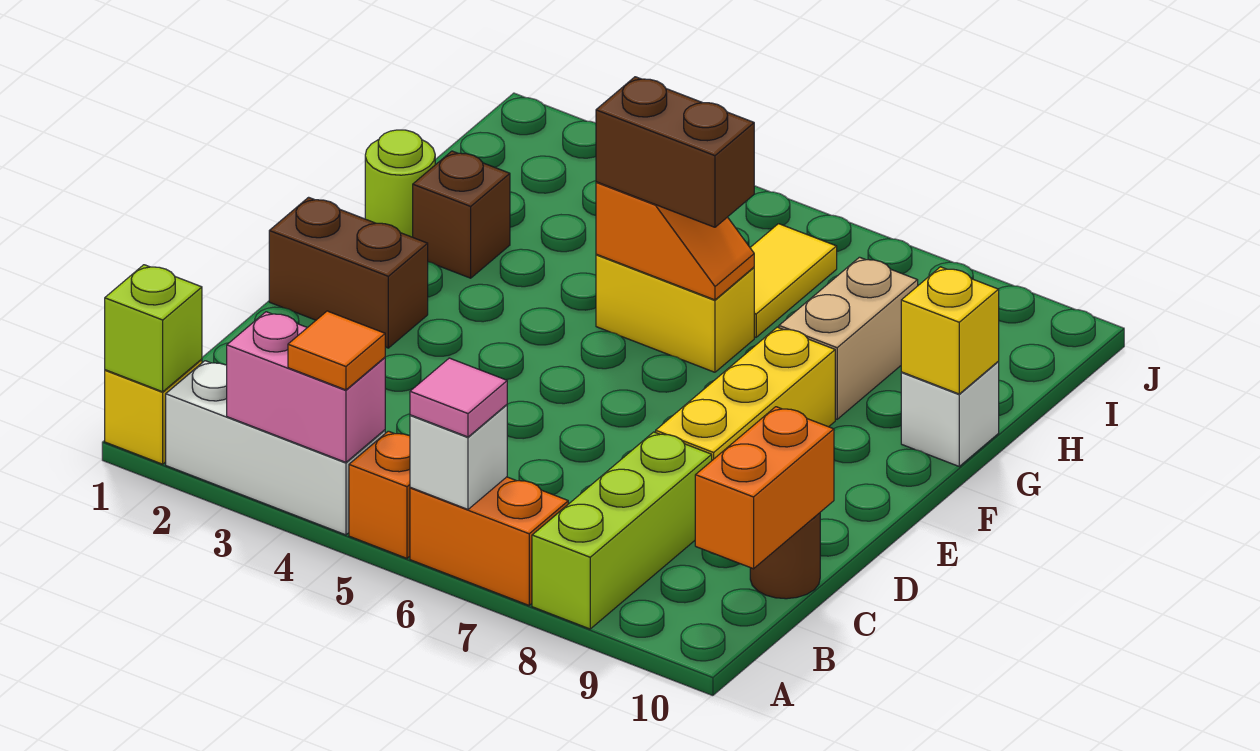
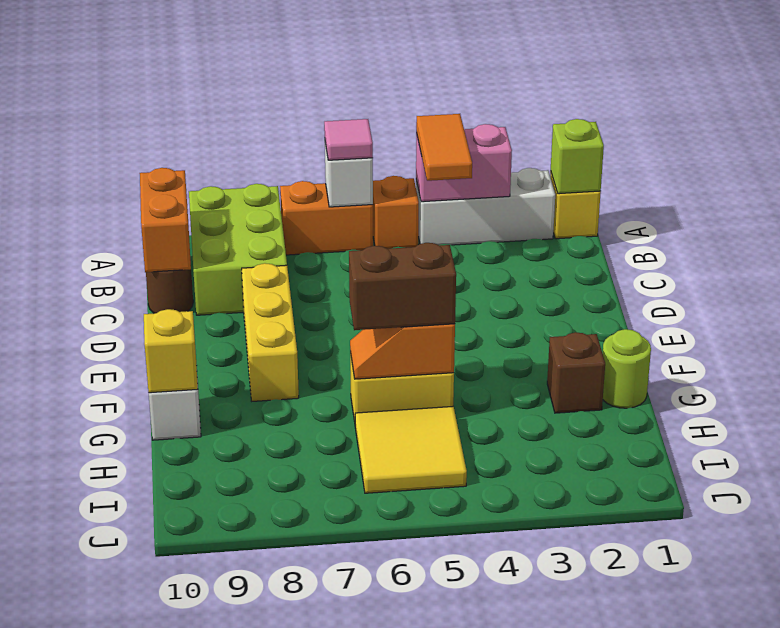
orange tile A4 level 3 -> orange tile A4:B4 level 3
lime brick A8:C8 level 1 -> lime brick A8:C9 level 1
brown brick E1:E2 level 1 -> none
tan brick G8:H8 level 1 -> none
yellow tile H6:I6 level 1 -> yellow tile H5:I6 level 1

